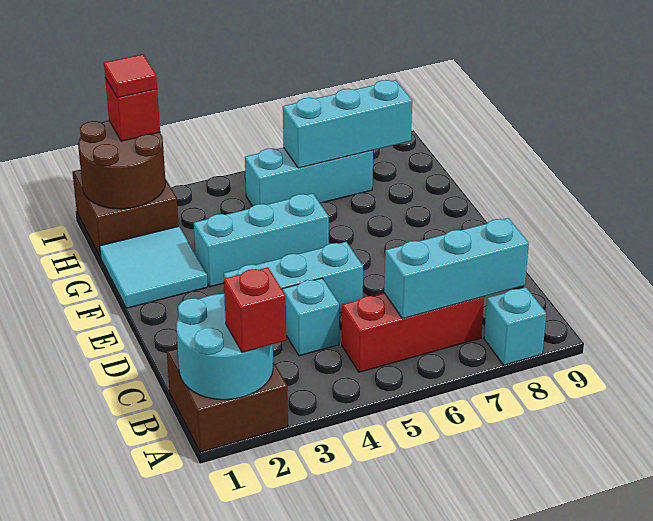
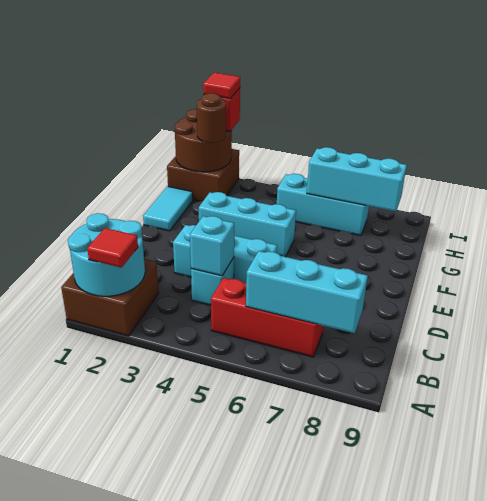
red brick A2 level 3 -> red tile A2 level 3
cyan brick A8 level 1 -> cyan brick C4 level 2
cyan tile F1:G2 level 1 -> cyan tile F1:G1 level 1
none -> brown round brick H2 level 3

